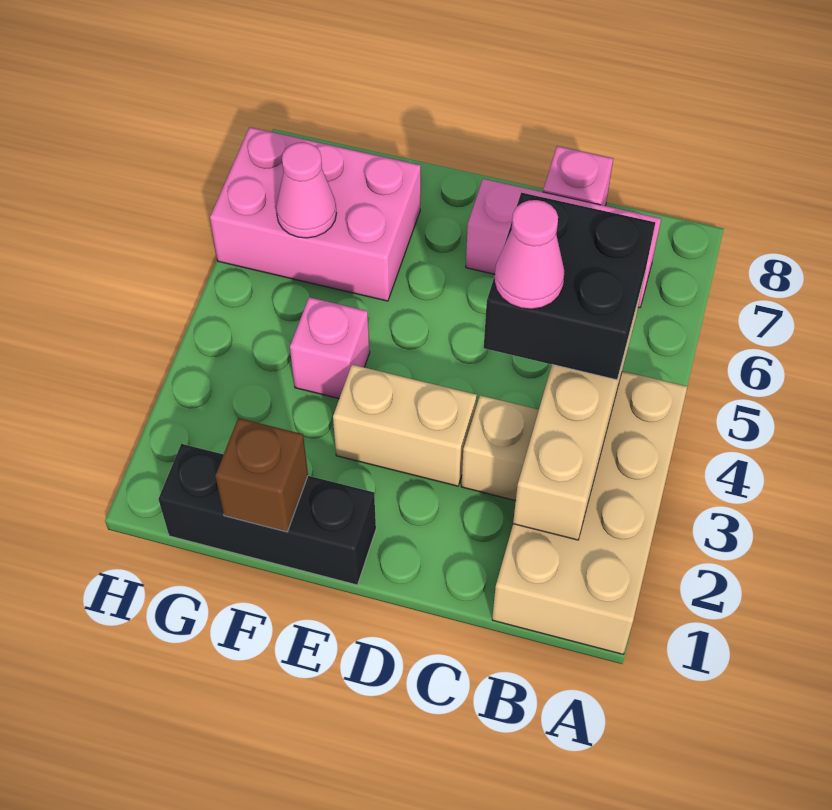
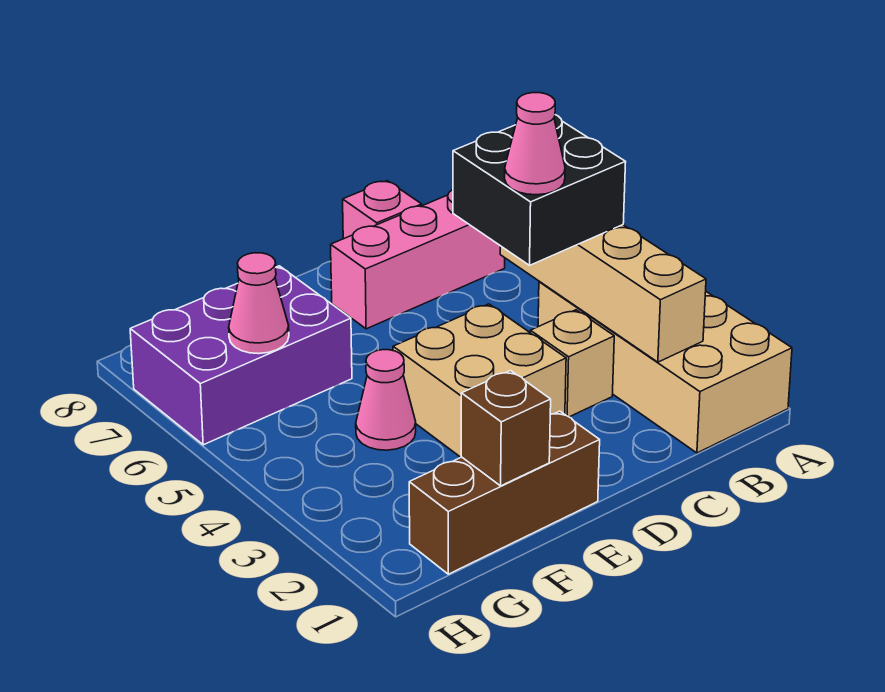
tan brick D3:E3 level 1 -> tan brick D3:E4 level 1
black brick E1:G1 level 1 -> brown brick E1:G1 level 1
pink brick F4 level 1 -> pink cone F4 level 1
pink brick F6:H7 level 1 -> purple brick F6:H7 level 1

